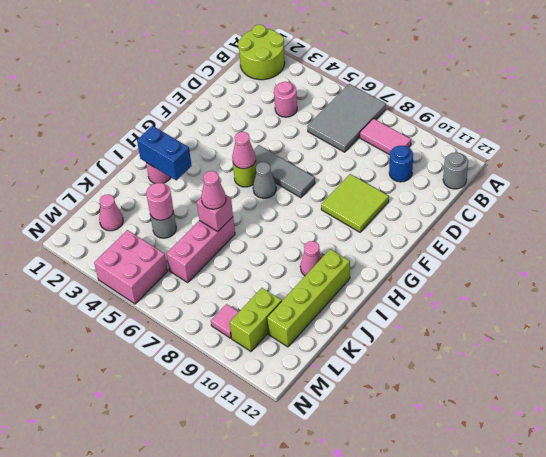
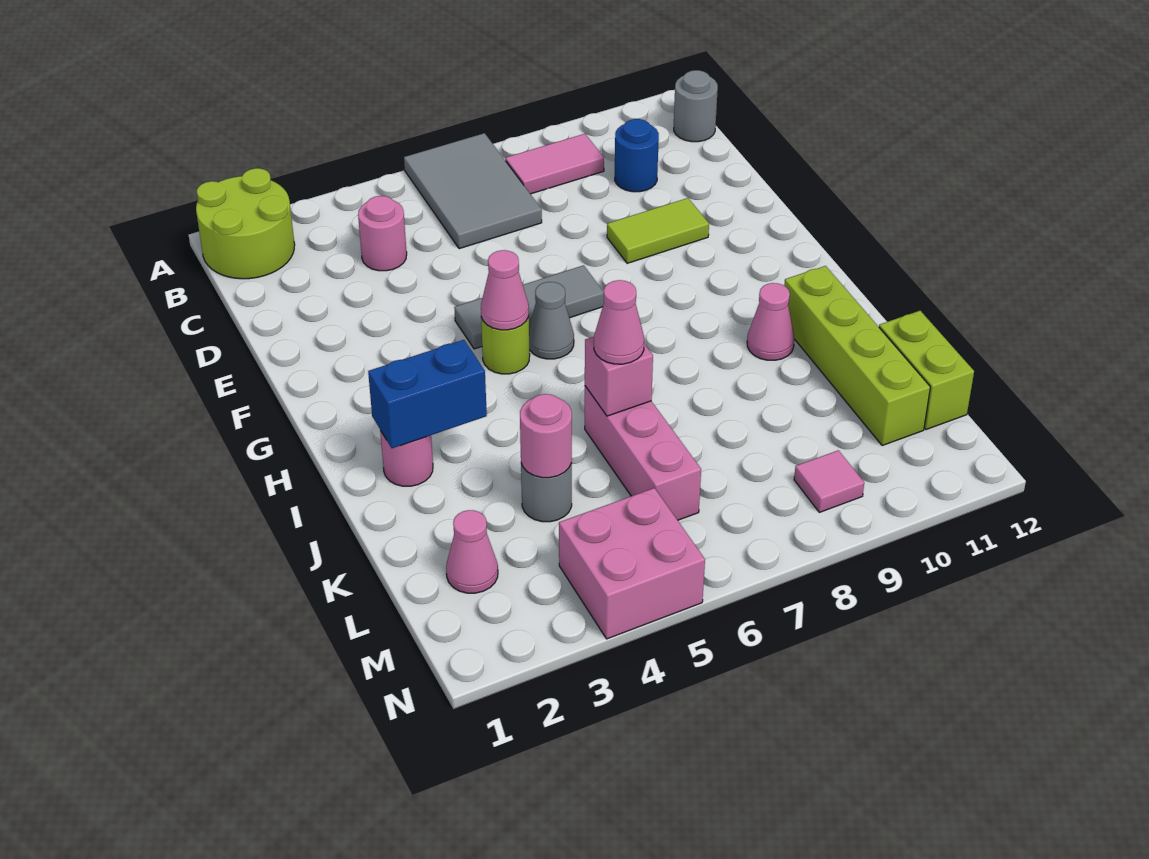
lime tile E9:F10 level 1 -> lime tile E9:E10 level 1
lime brick L10:M10 level 1 -> lime brick K12:L12 level 1

